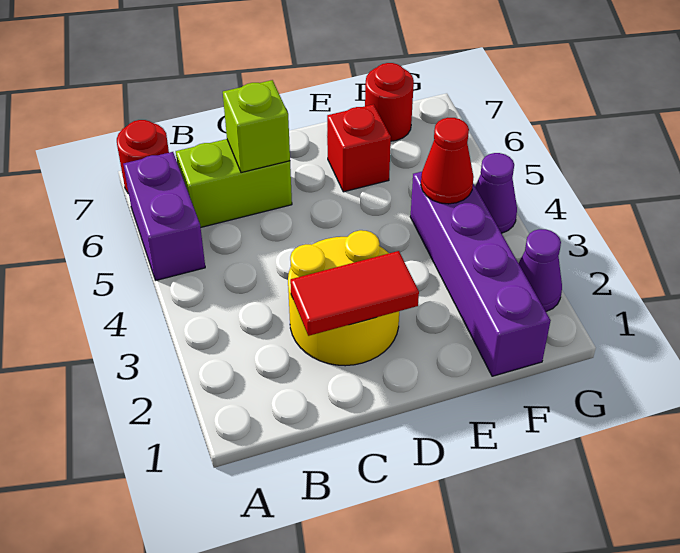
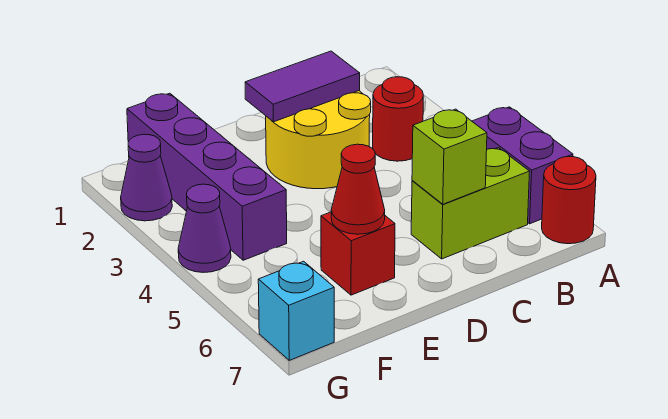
red tile C2:D2 level 2 -> purple tile C2:D2 level 2
red cone F4 level 2 -> red cone E6 level 2
red round brick F7 level 1 -> red round brick B3 level 1
none -> cyan brick G7 level 1

